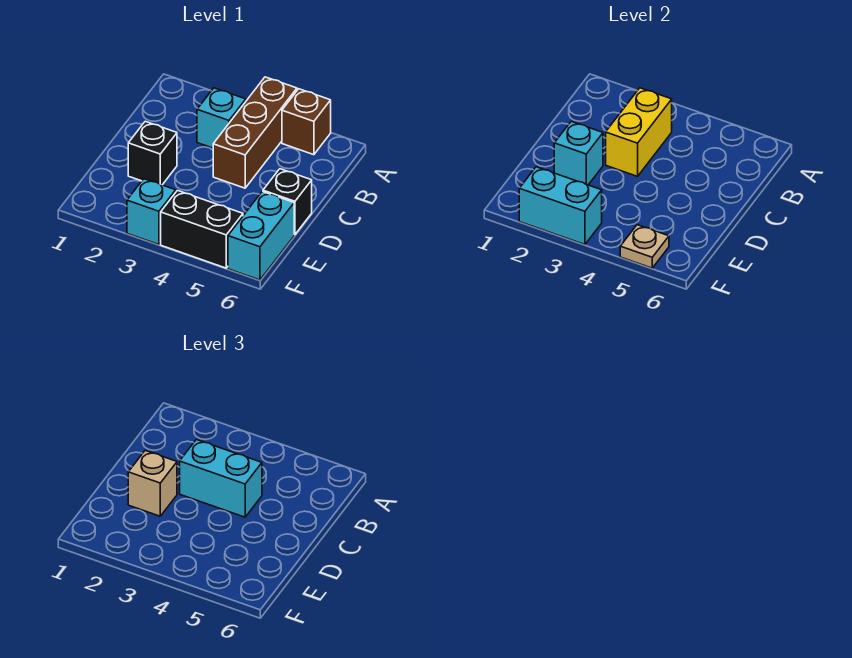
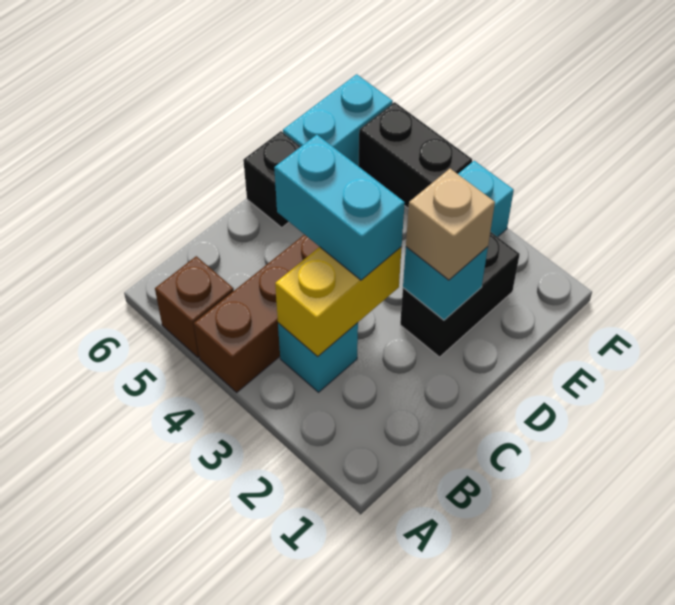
black brick D2 level 1 -> black brick D2:E2 level 1
cyan brick F2:F3 level 2 -> none
tan plate F5 level 2 -> none

